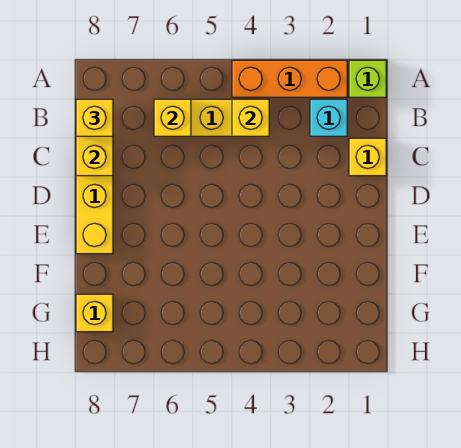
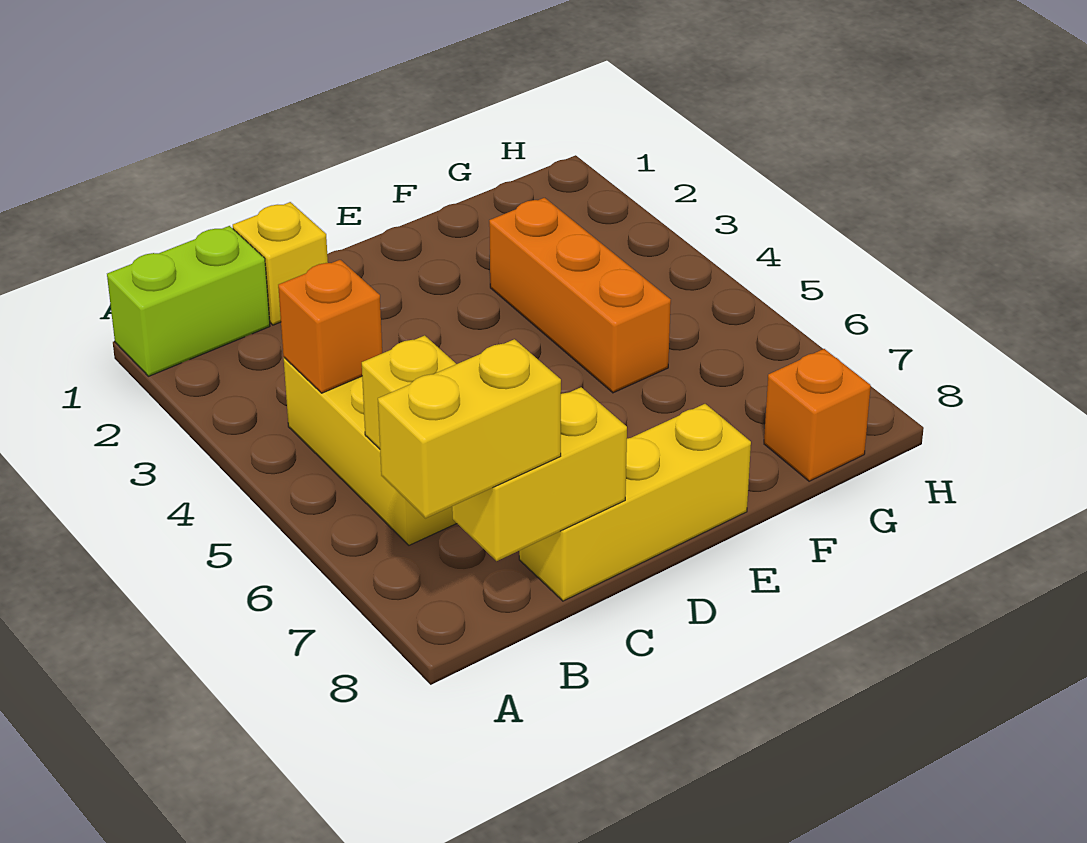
lime brick A1 level 1 -> lime brick A1:B1 level 1
orange brick A2:A4 level 1 -> orange brick F3:F5 level 1
cyan brick B2 level 1 -> none
yellow brick B4 level 2 -> orange brick B4 level 2
yellow brick B8 level 3 -> yellow brick A8:B8 level 3
yellow brick G8 level 1 -> orange brick G8 level 1

